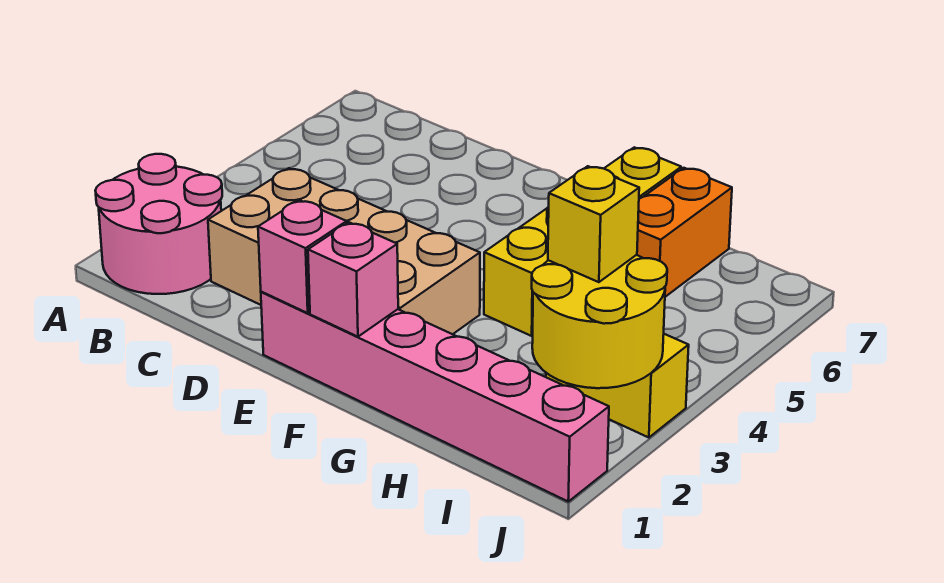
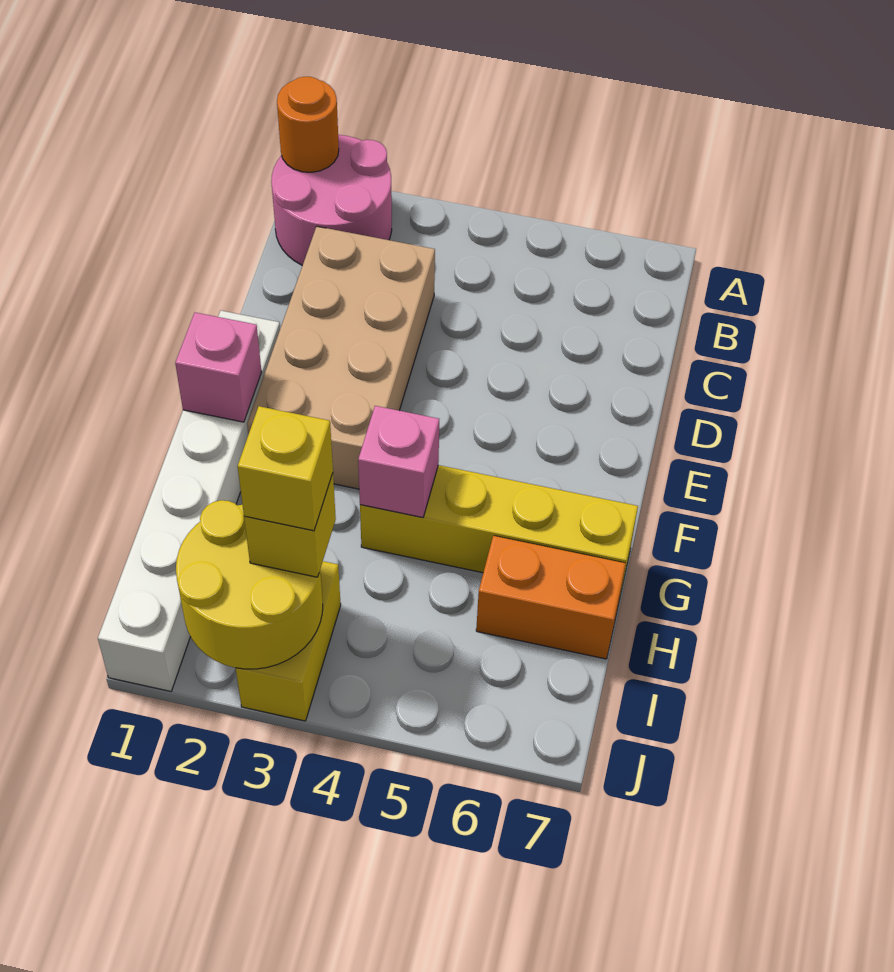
none -> orange round brick A1 level 2
pink brick E1:J1 level 1 -> white brick E1:J1 level 1
pink brick E1 level 2 -> pink brick G4 level 2
none -> yellow brick I3 level 4

